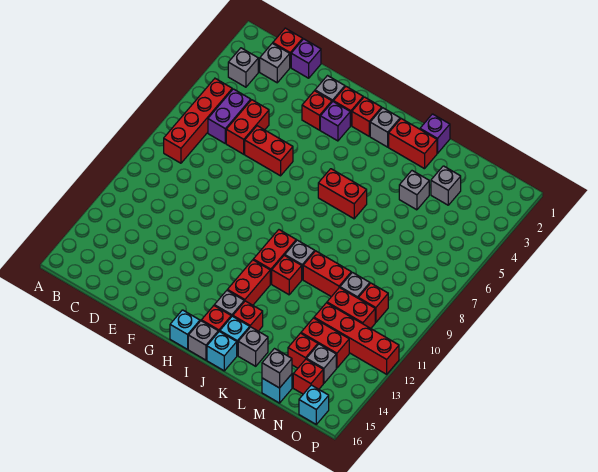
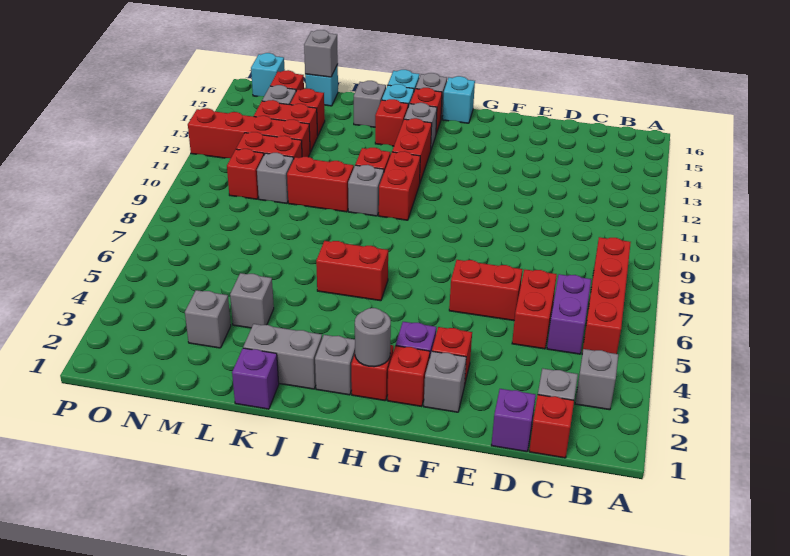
none -> grey round brick H2 level 2
red brick J2:K2 level 1 -> grey brick J2:K2 level 1

